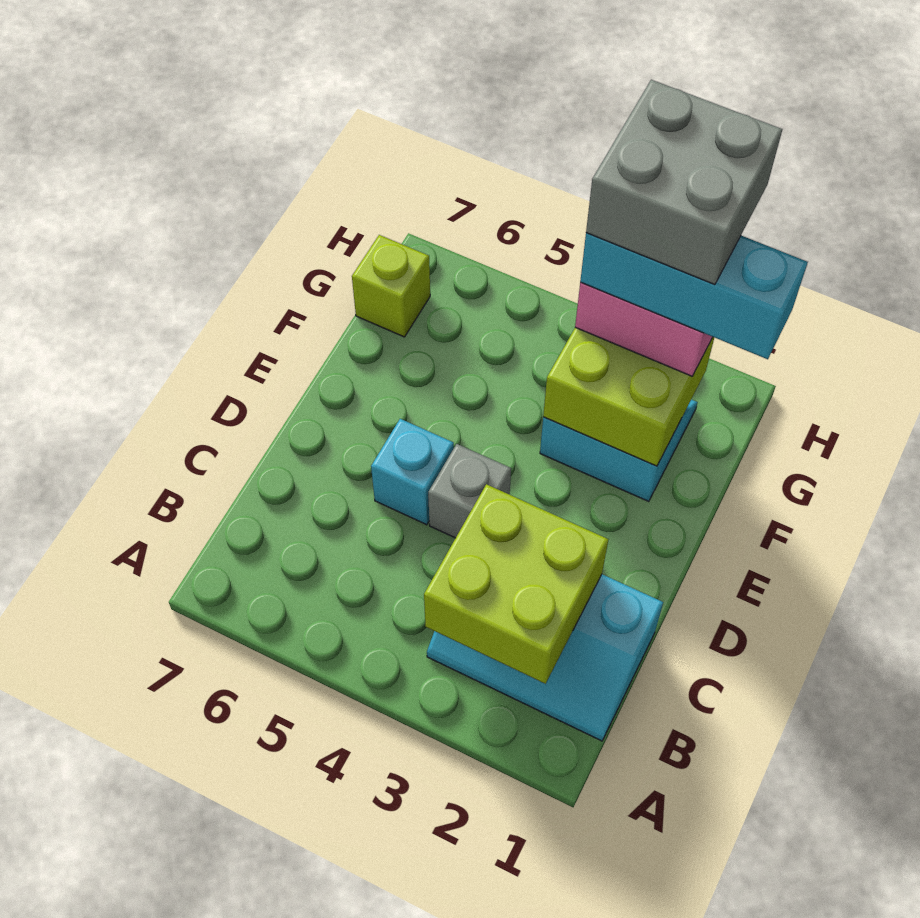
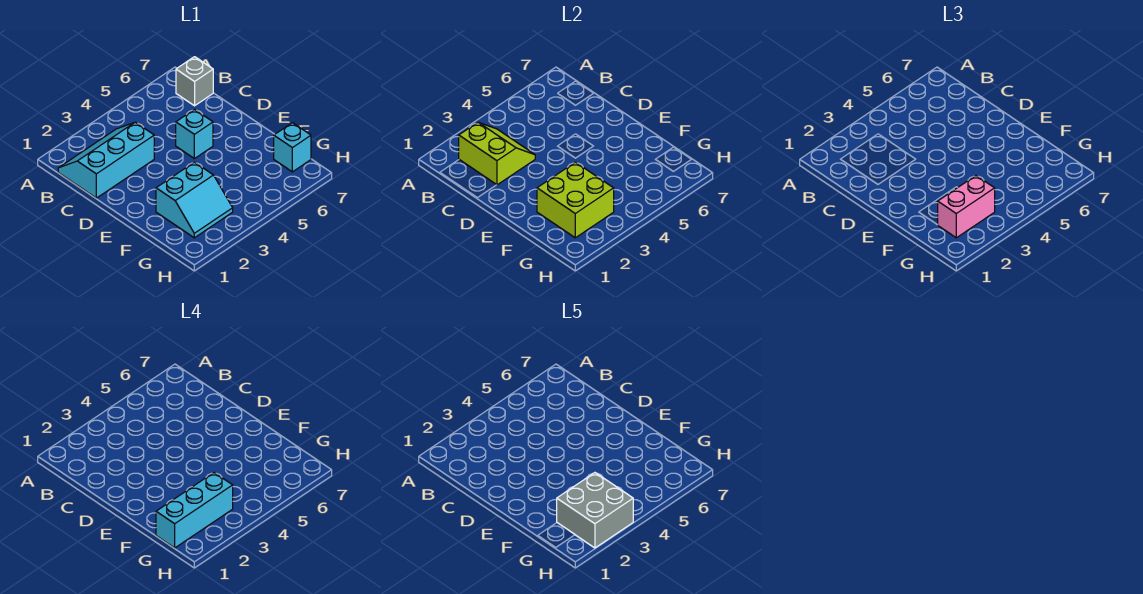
lime brick B2:C3 level 2 -> lime slope B2:C3 level 2 top 2
grey brick D4 level 1 -> grey brick B7 level 1
lime brick G7 level 1 -> cyan brick G7 level 1

